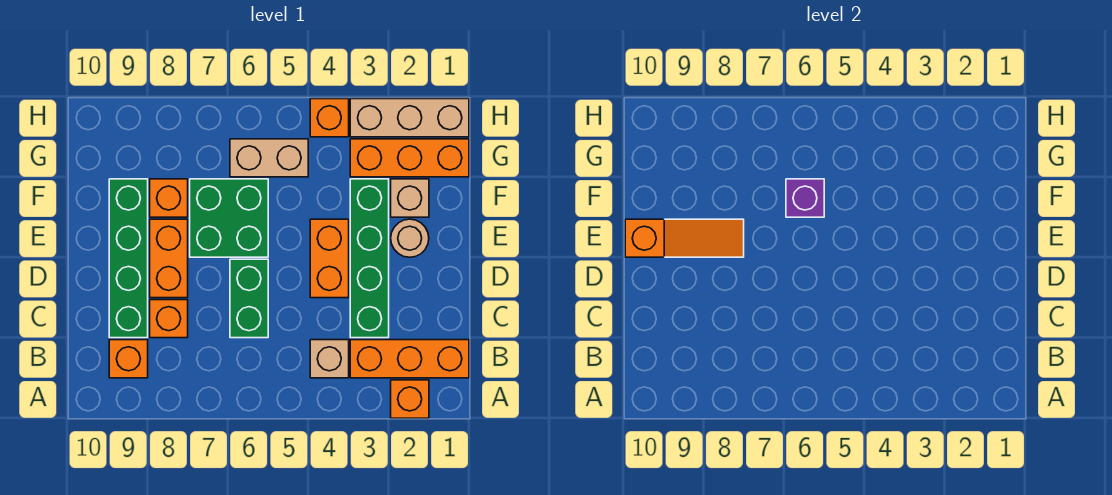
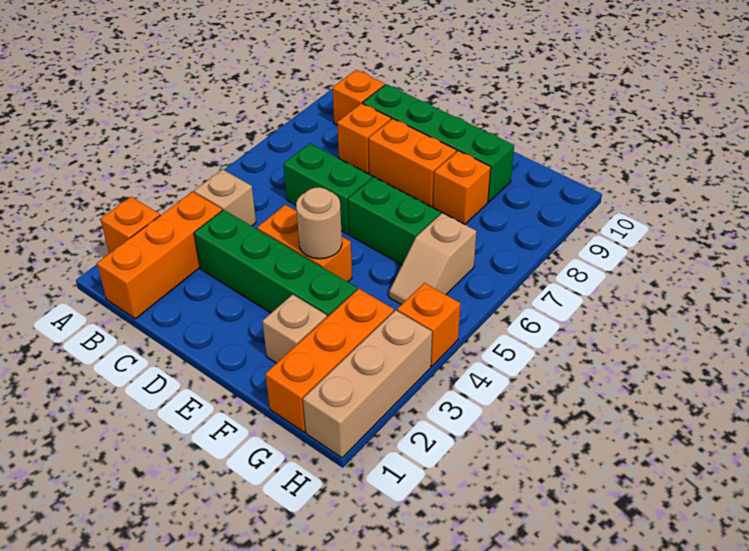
tan round brick E2 level 1 -> tan round brick E4 level 2
green brick E6:F7 level 1 -> green brick E6:F6 level 1
orange slope E8:E10 level 2 top 10 -> none
purple brick F6 level 2 -> none
tan brick G5:G6 level 1 -> tan slope G5:G6 level 1 top 6

